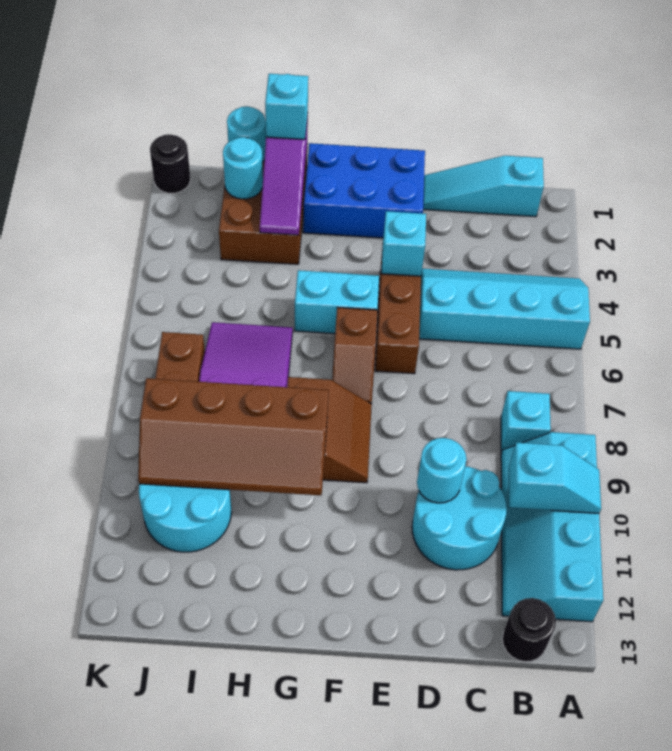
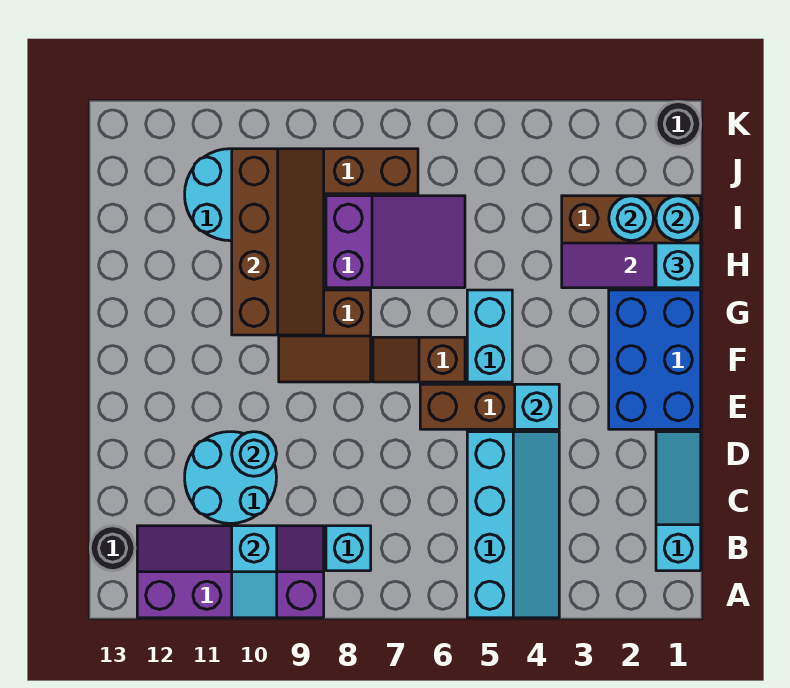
cyan slope A9:B12 level 1 top A -> purple slope A9:B12 level 1 top A
brown slope G9:J10 level 2 top 9 -> brown slope G9:J10 level 2 top 10

